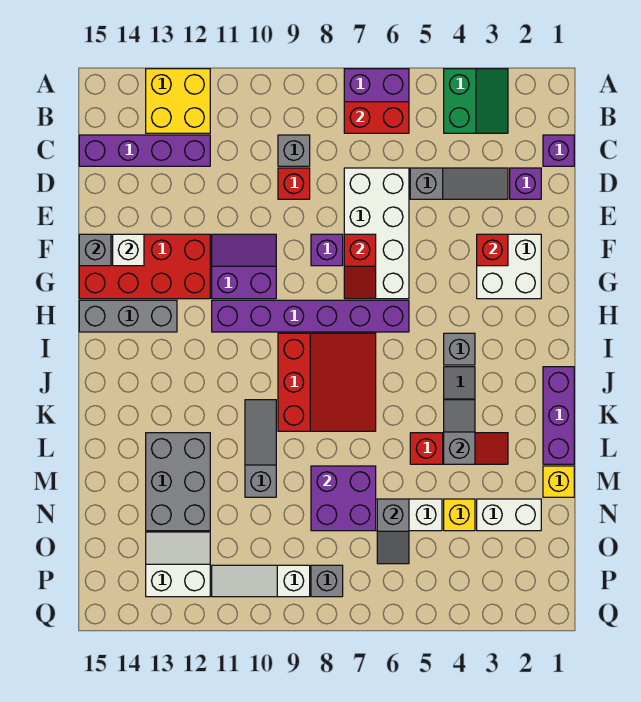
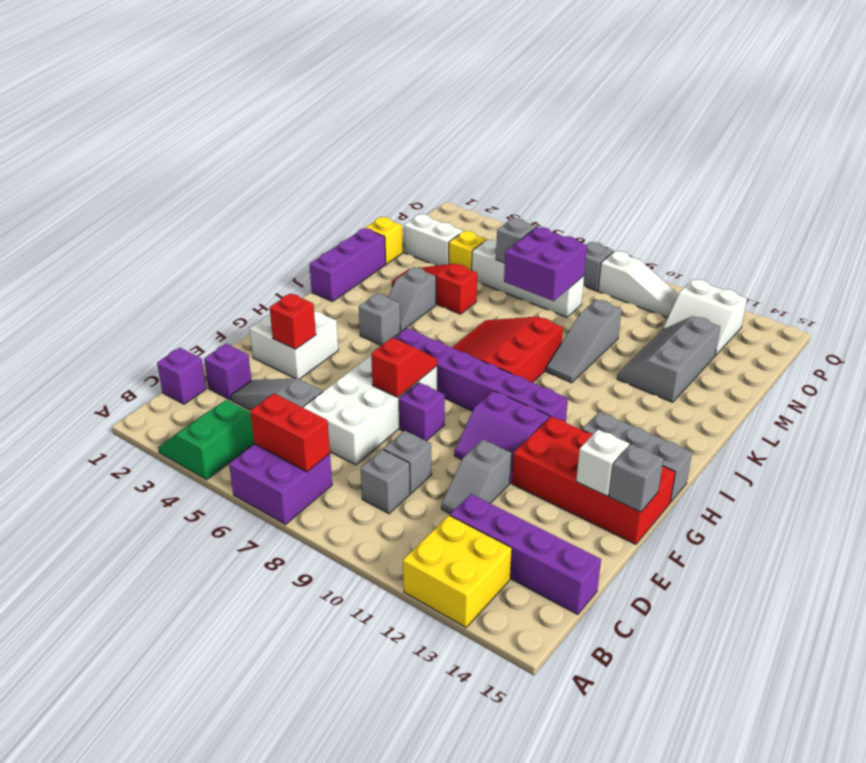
red brick D9 level 1 -> grey brick D9 level 1
grey slope K4:L4 level 2 top L -> grey slope D11:E11 level 1 top E
grey brick L12:N13 level 1 -> grey slope L12:N13 level 1 top 13

